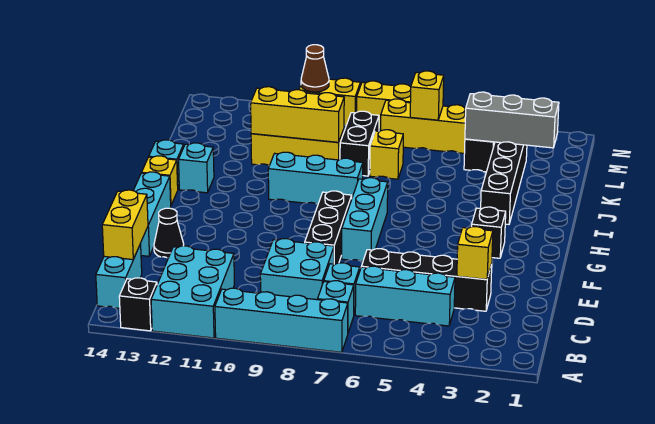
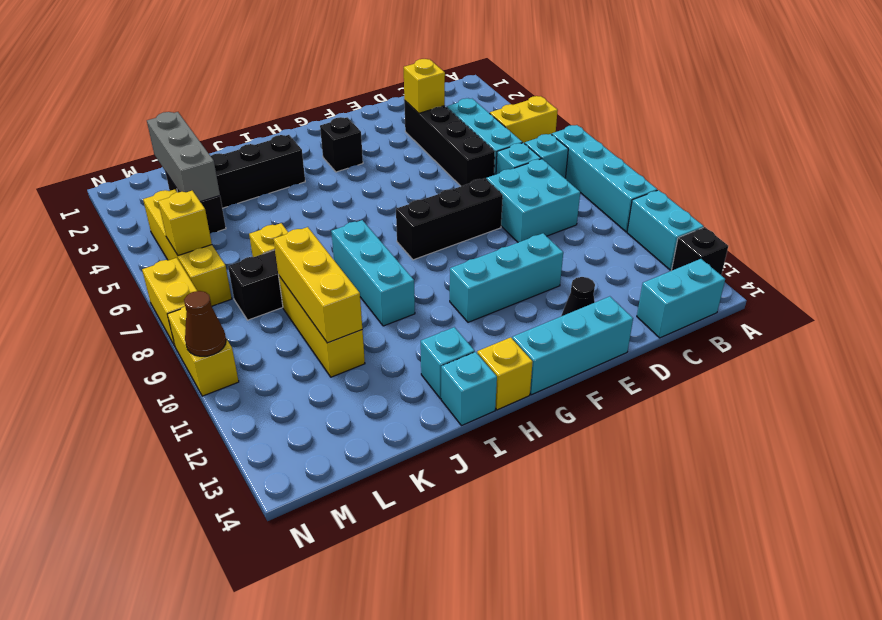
cyan brick A11:C12 level 1 -> cyan brick A11:A12 level 1
yellow brick C14:D14 level 2 -> yellow brick A5:B5 level 1
cyan brick F7:H7 level 1 -> cyan brick E11:G11 level 1

